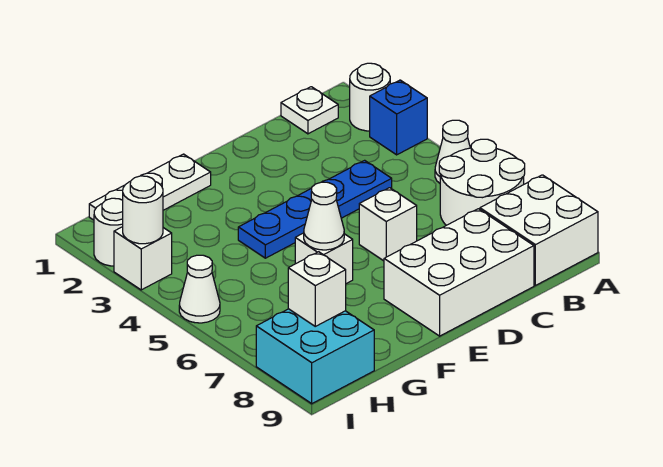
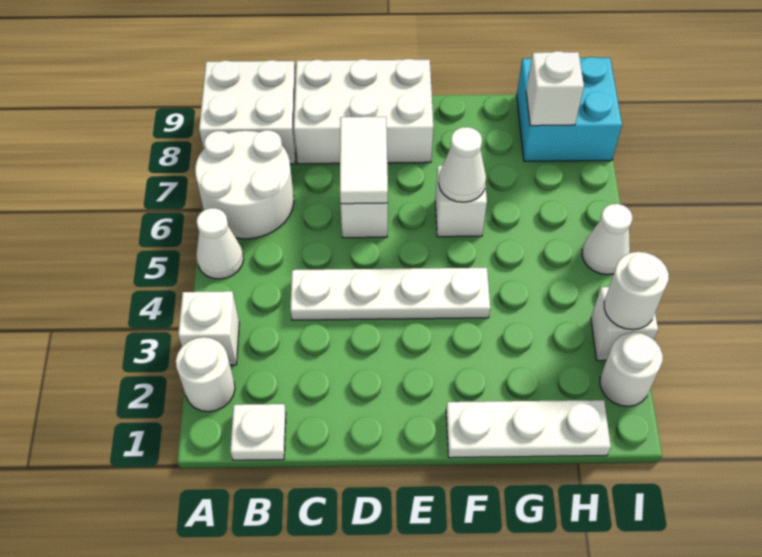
blue brick A3 level 1 -> white brick A3 level 1
blue plate C4:F4 level 1 -> white plate C4:F4 level 1
none -> white tile D6:D7 level 2

